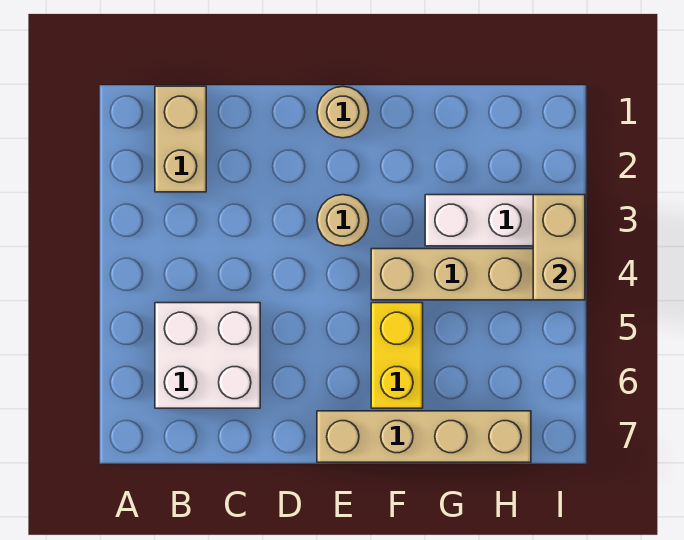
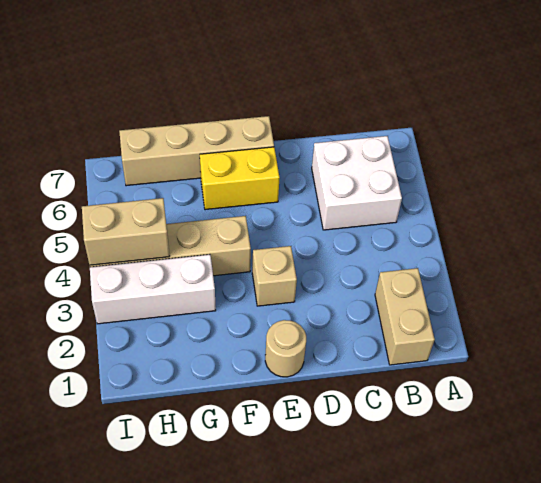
tan round brick E3 level 1 -> tan brick E3 level 1
yellow brick F5:F6 level 1 -> yellow brick E6:F6 level 1
tan brick I3:I4 level 2 -> tan brick H4:I4 level 2

